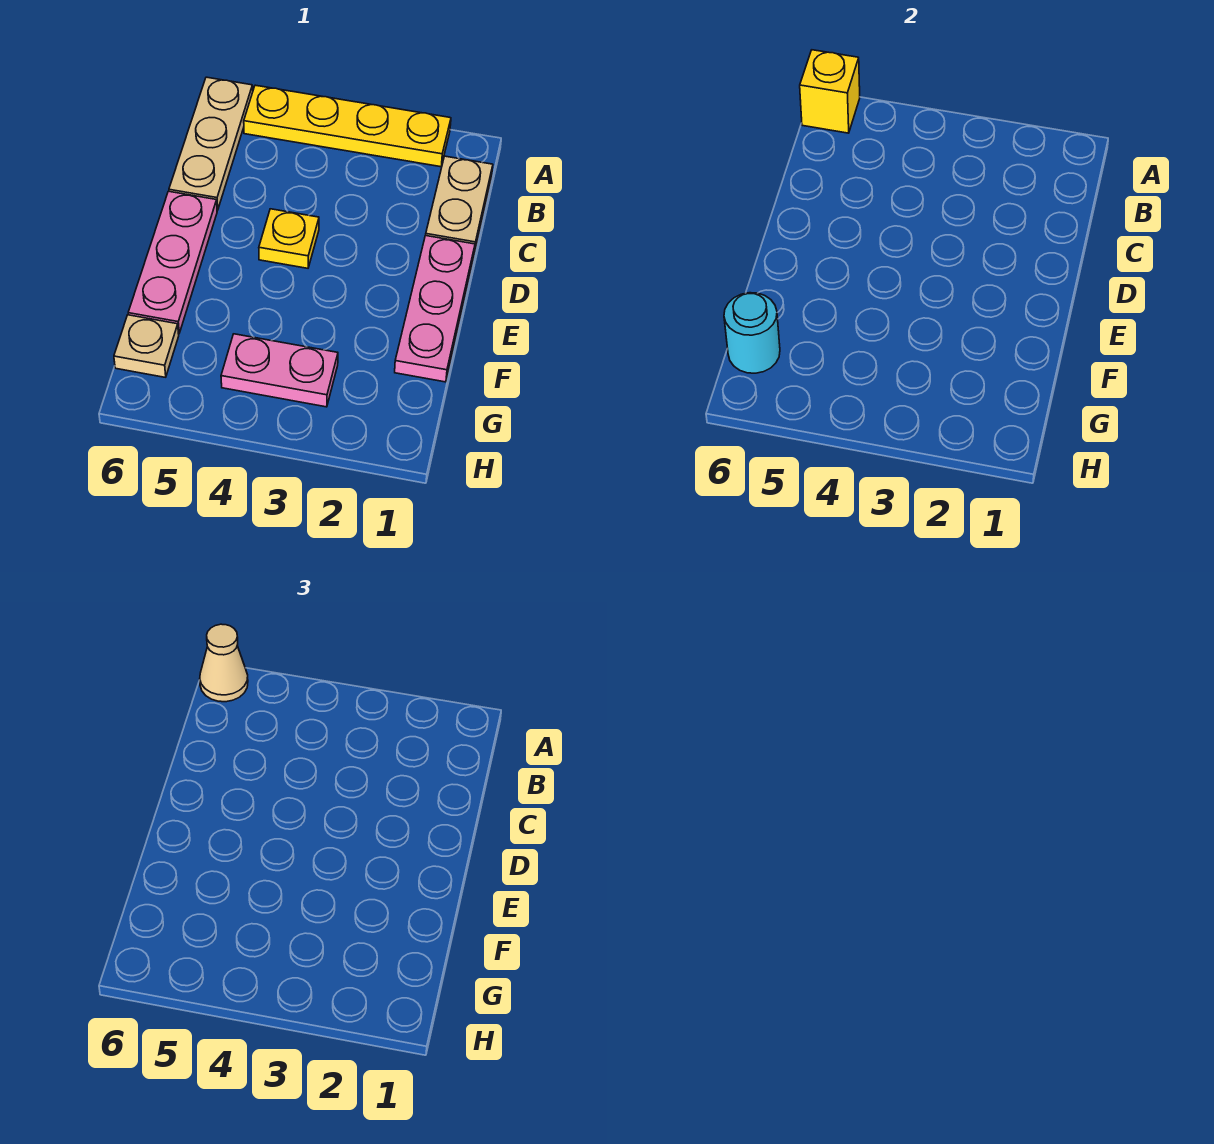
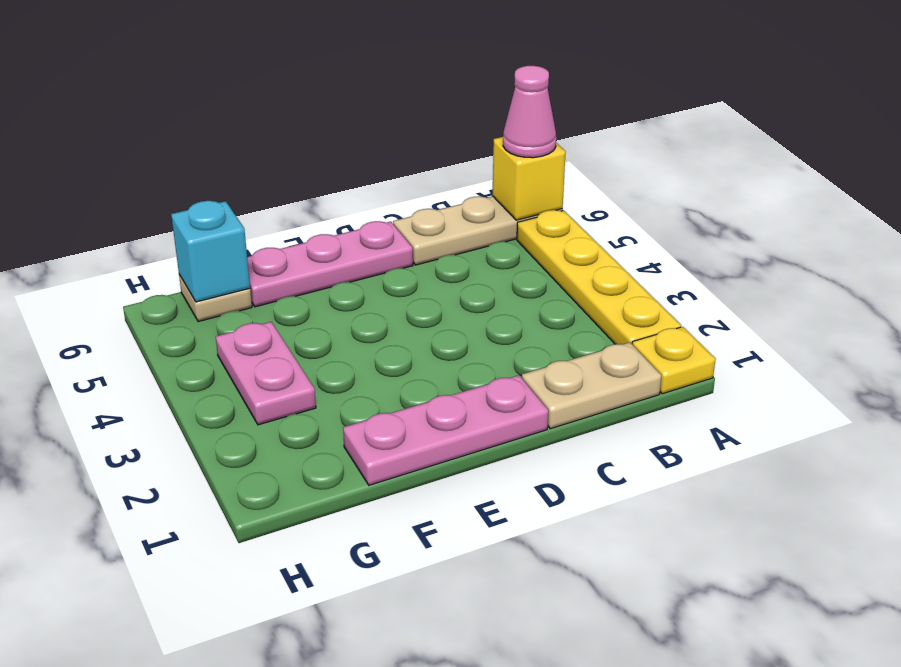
tan cone A6 level 3 -> pink cone A6 level 3
yellow plate D4 level 1 -> yellow plate A1 level 1
cyan round brick G6 level 2 -> cyan brick G6 level 2

